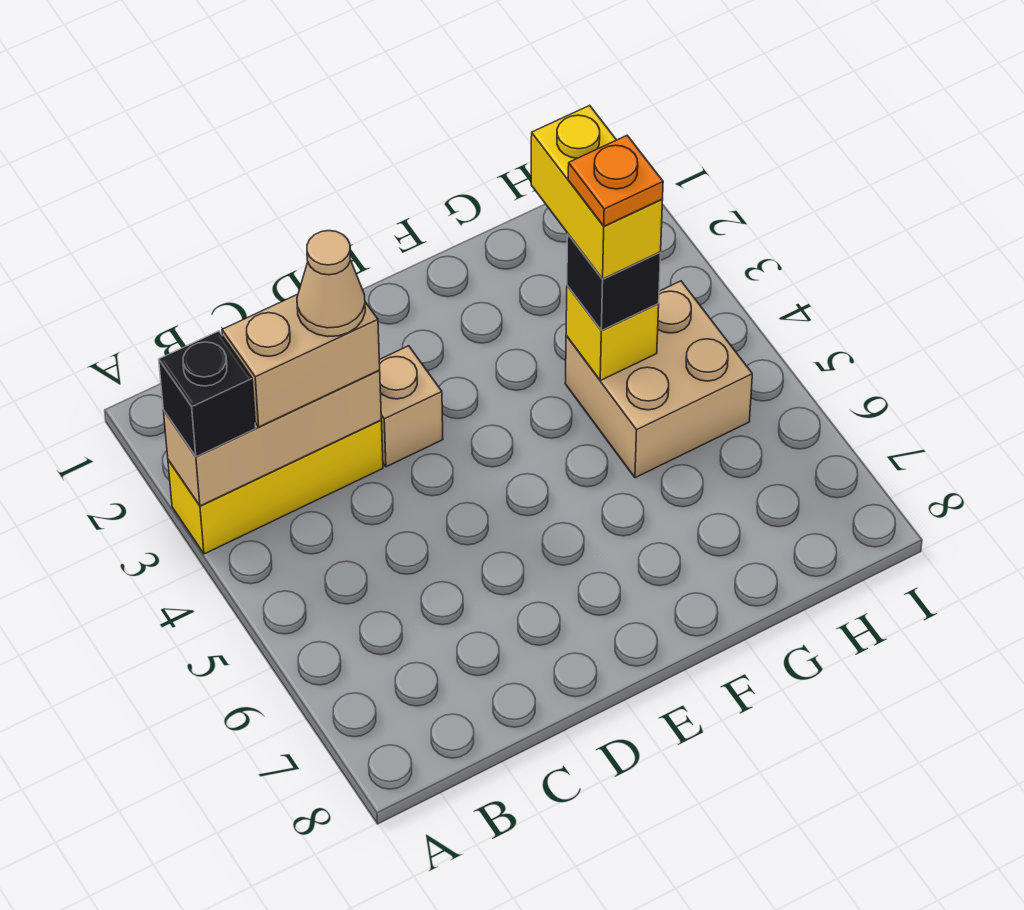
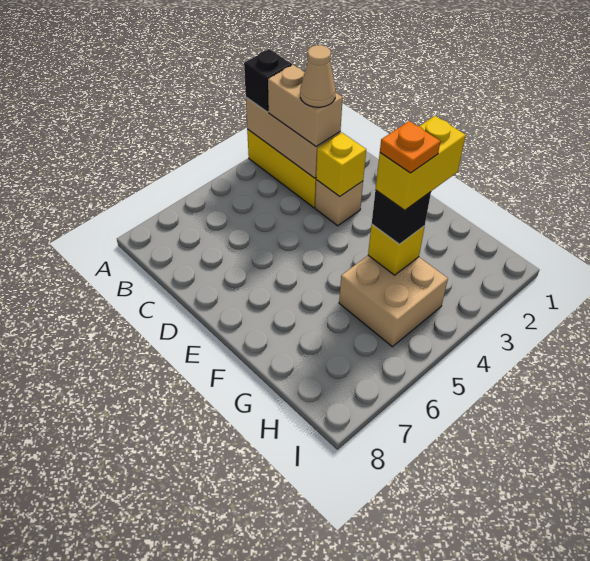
none -> yellow brick D3 level 2

